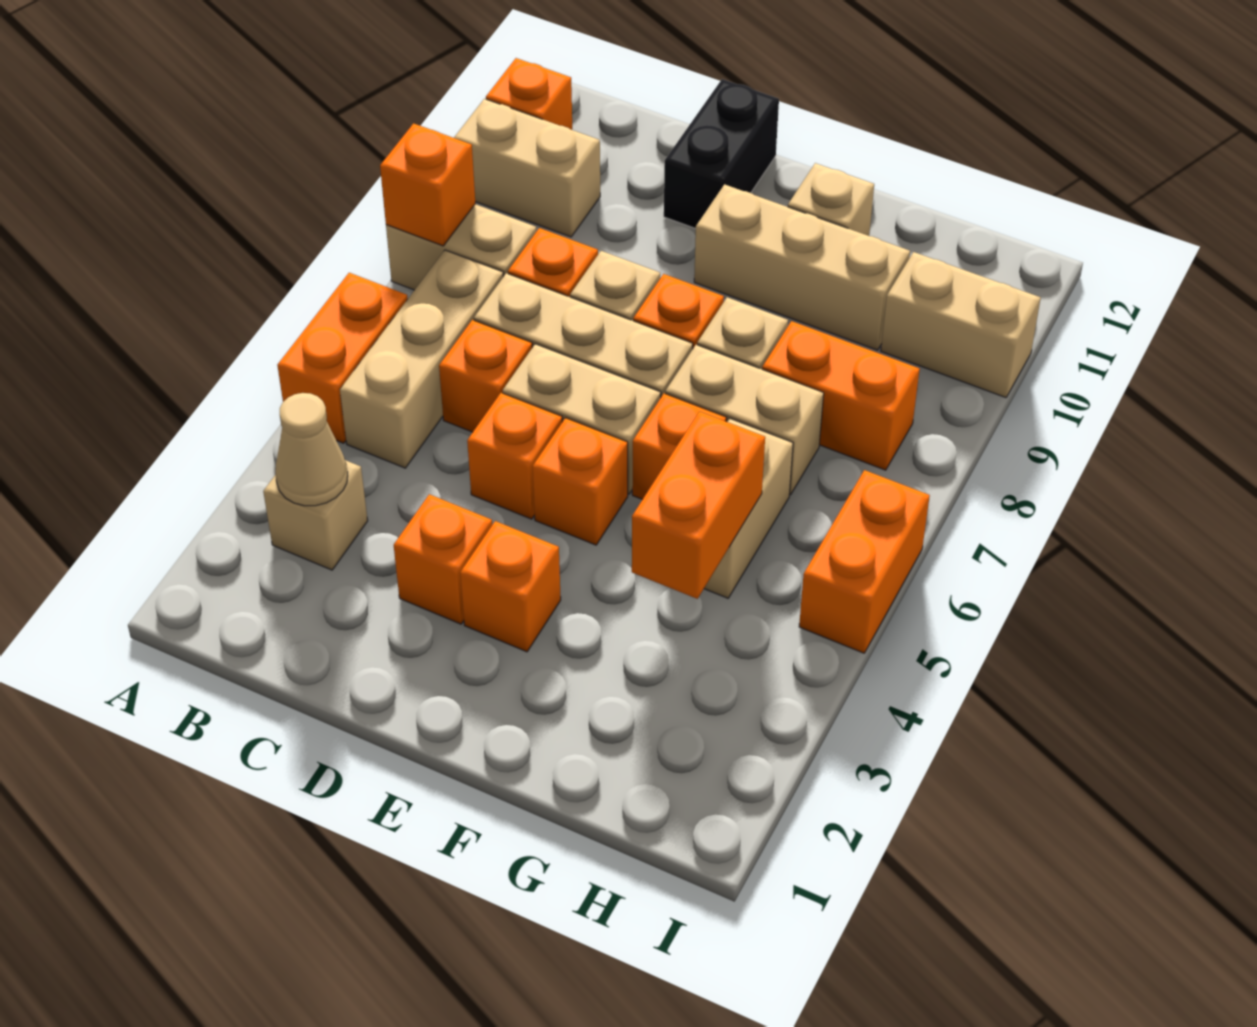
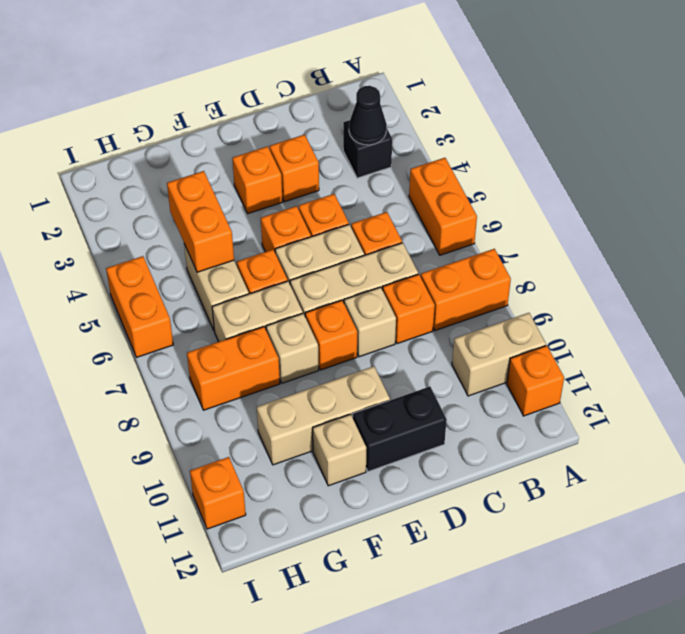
tan brick A8:B8 level 1 -> orange brick A8:B8 level 1
orange brick A8 level 2 -> orange brick I11 level 1
tan brick B3 level 1 -> black brick B3 level 1
tan cone B3 level 2 -> black cone B3 level 2
tan brick B5:B7 level 1 -> none
black brick D11:D12 level 1 -> black brick D11:E11 level 1
tan brick H10:I10 level 1 -> none

